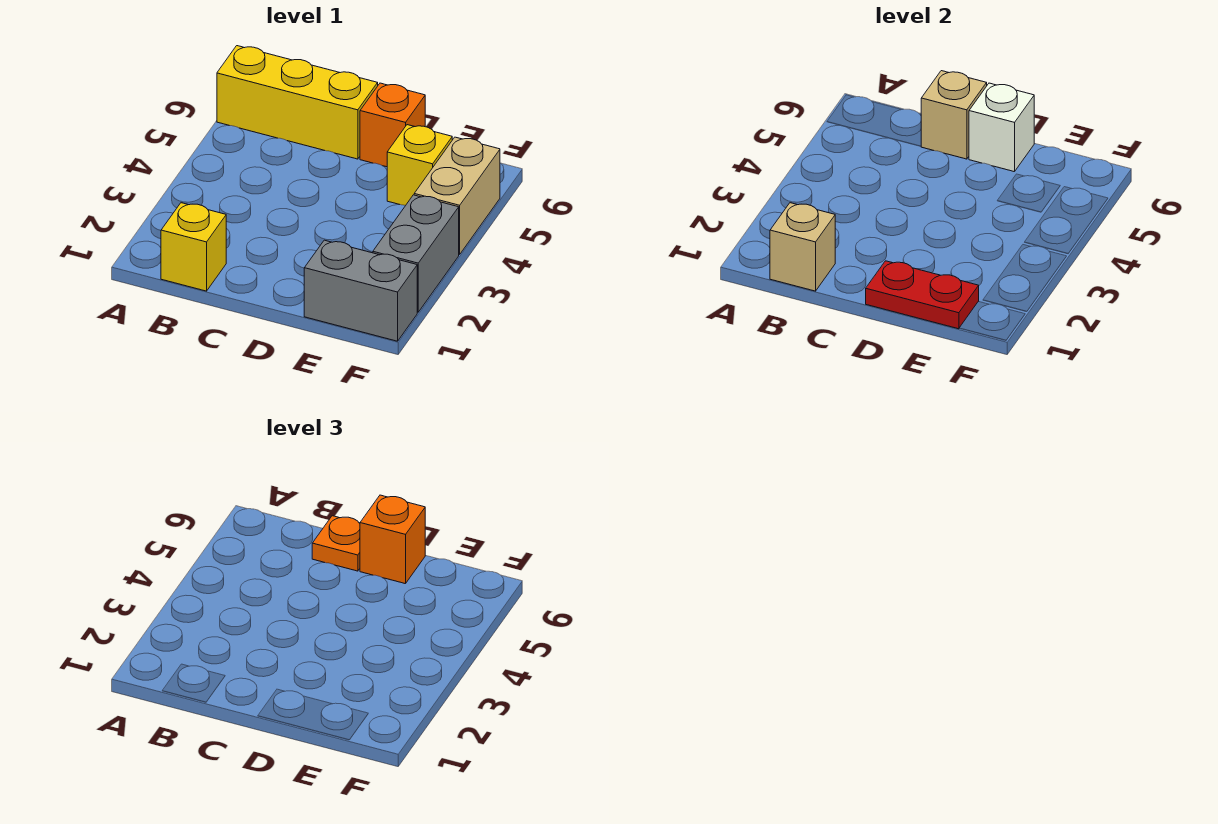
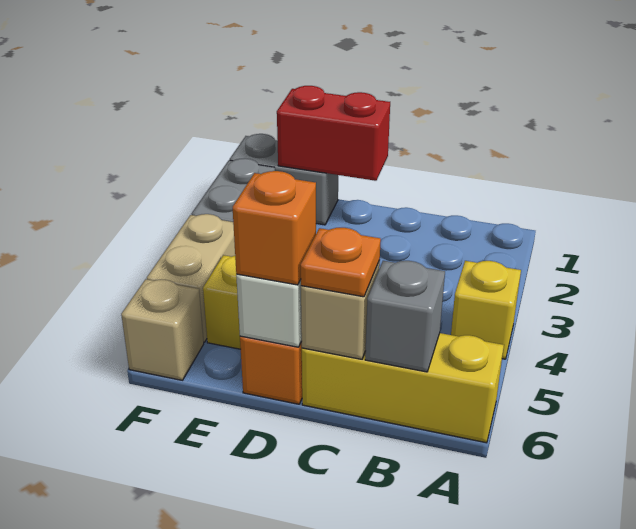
yellow brick B1 level 1 -> yellow brick A4 level 1
tan brick B1 level 2 -> tan brick F6 level 1
none -> grey brick B6 level 2
red plate D1:E1 level 2 -> red brick D1:E1 level 2

